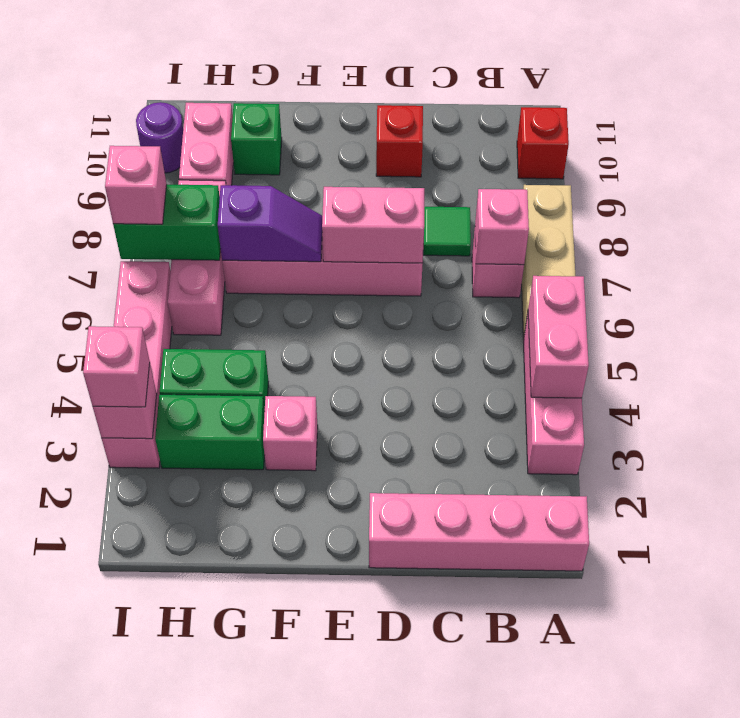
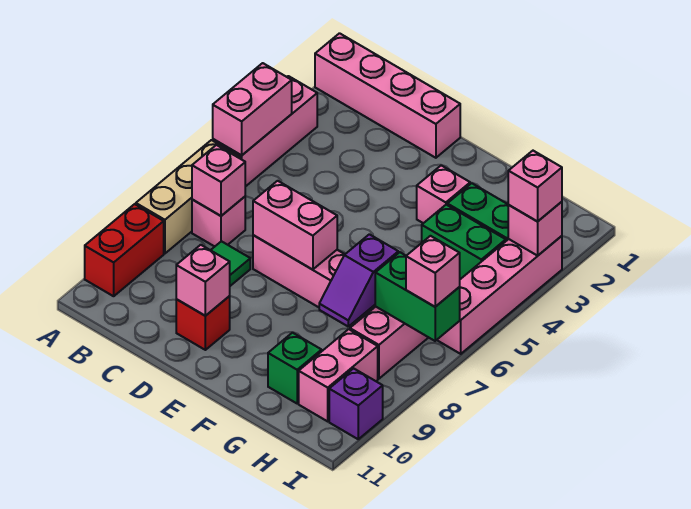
red brick A10 level 1 -> red brick A9:A10 level 1
none -> pink brick D10 level 2
purple slope F7:G7 level 2 top G -> purple slope G7:G8 level 2 top 7
purple round brick I10 level 1 -> purple brick I10 level 1

